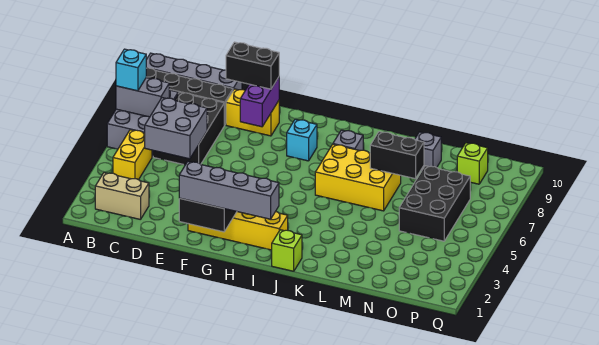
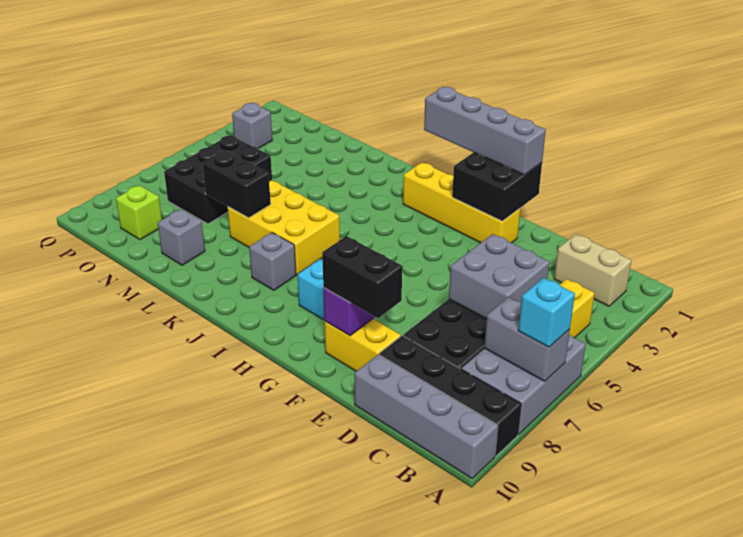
lime brick J1 level 1 -> none
none -> grey brick P3 level 1

